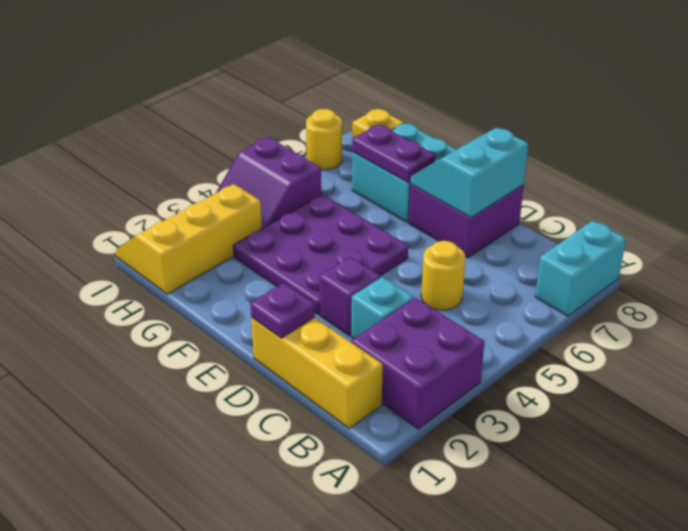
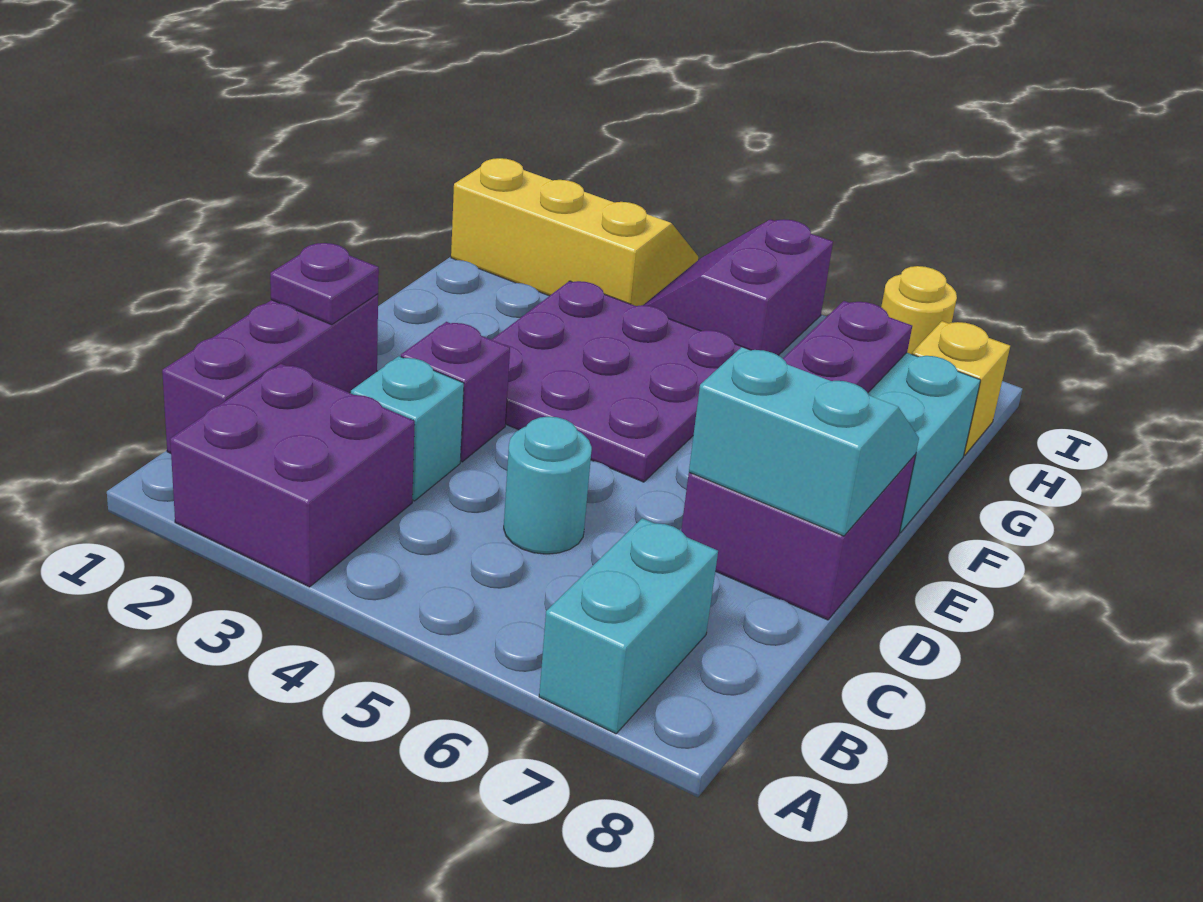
cyan brick A7:A8 level 1 -> cyan brick A7:B7 level 1
yellow brick B1:D1 level 1 -> purple brick B1:D1 level 1
yellow round brick C5 level 1 -> cyan round brick C5 level 1

